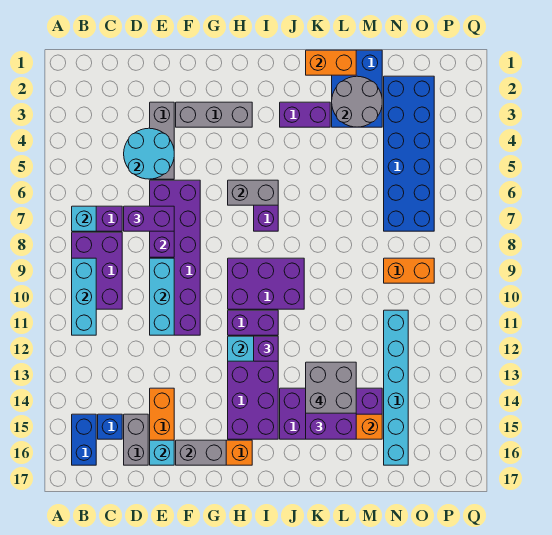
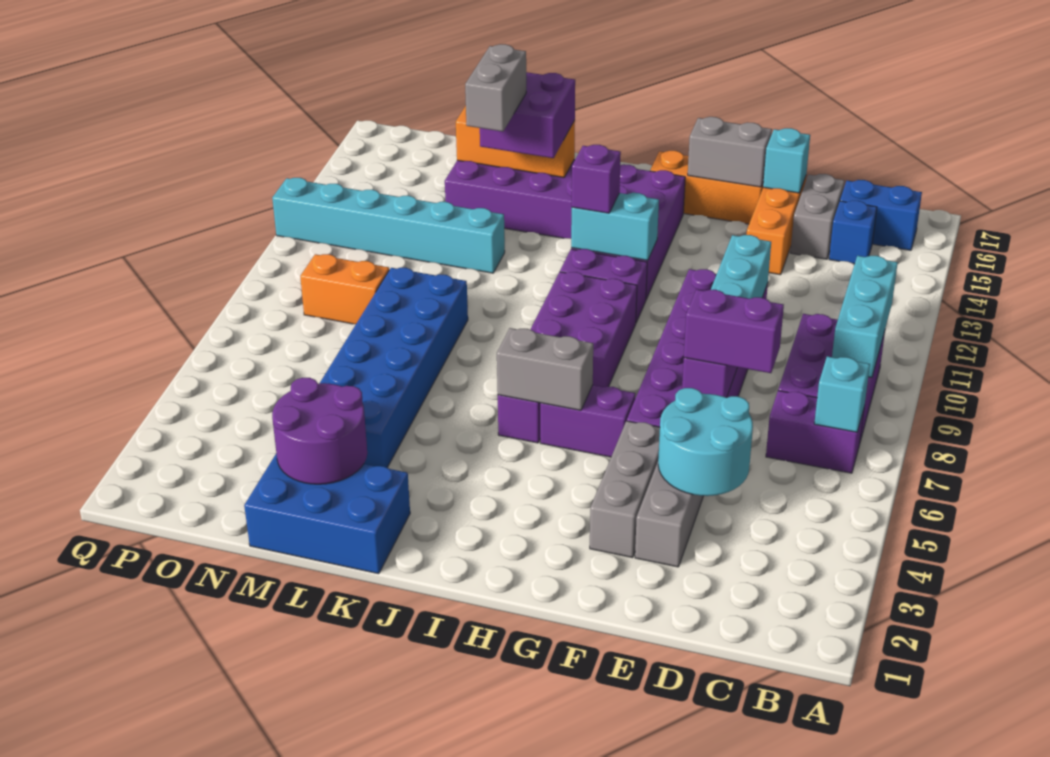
blue brick B15:B16 level 1 -> blue brick B16:C16 level 1
grey brick F3:H3 level 1 -> grey brick F3:F5 level 1
purple brick H9:J10 level 1 -> purple brick H8:I10 level 1
purple brick J3:K3 level 1 -> purple brick G6:H6 level 1
orange brick K1:L1 level 2 -> none
grey brick K13:L14 level 4 -> grey brick L13:L14 level 4
blue brick L1:M3 level 1 -> blue brick K1:M2 level 1
grey round brick L2:M3 level 2 -> purple round brick L2:M3 level 2
blue brick N2:O7 level 1 -> blue brick L4:M9 level 1
cyan brick N11:N16 level 1 -> cyan brick L12:Q12 level 1

